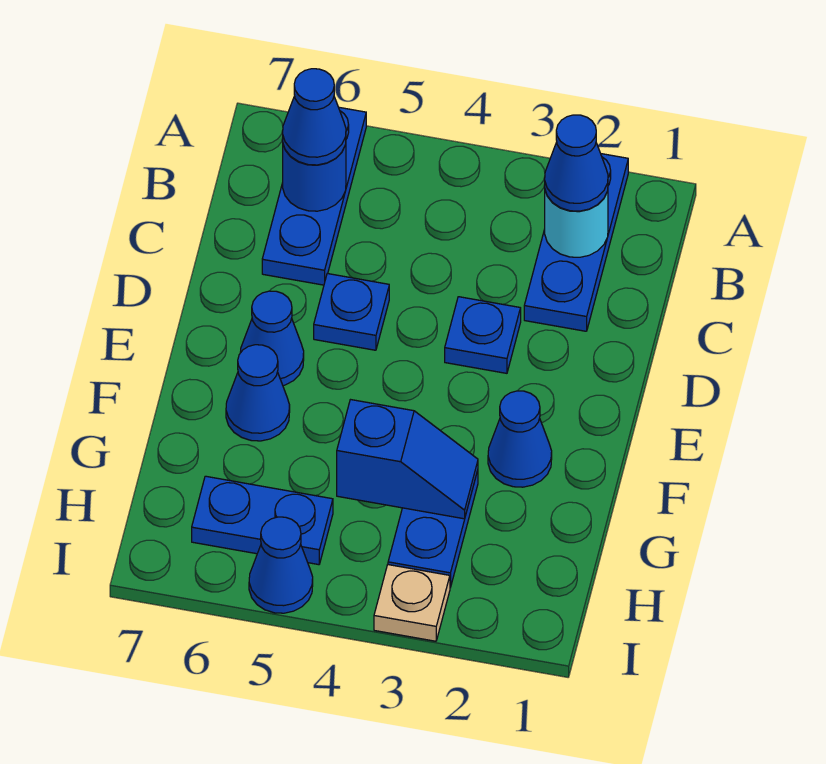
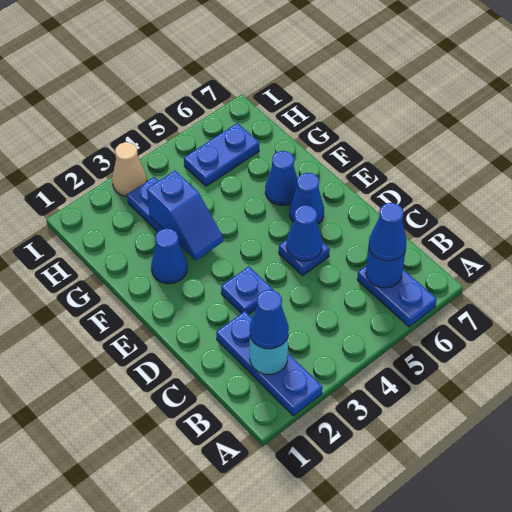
blue plate A6:C6 level 1 -> blue plate A6:B6 level 1
blue slope G3:G4 level 2 top 4 -> blue slope F3:G3 level 2 top G
tan plate I3 level 1 -> tan cone I3 level 1
blue cone I5 level 1 -> blue cone D5 level 2

